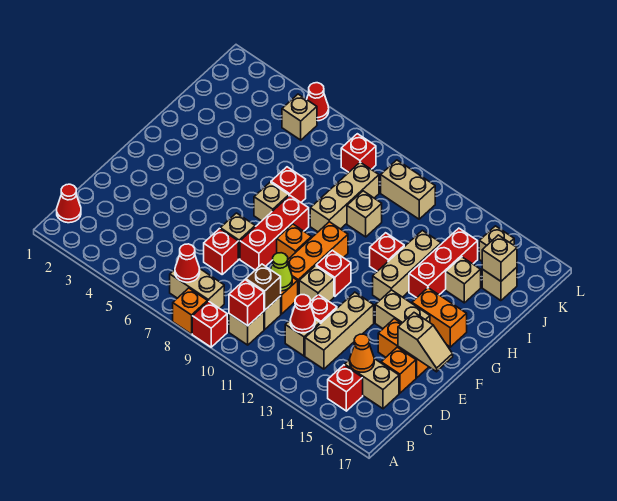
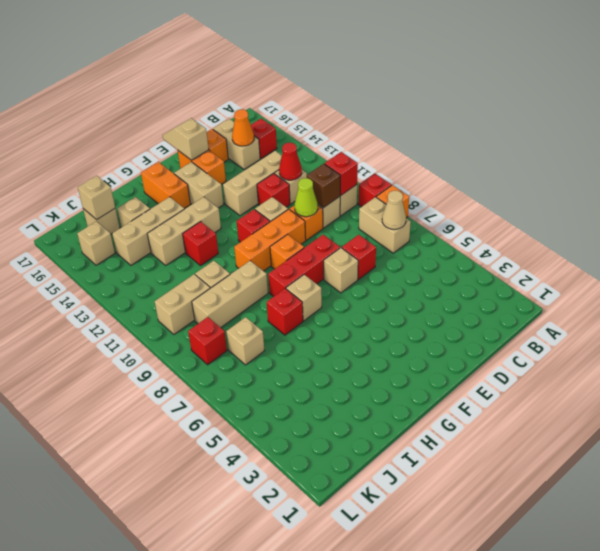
red cone B1 level 1 -> none
red cone B7 level 2 -> tan cone B7 level 2
red brick H14:J14 level 1 -> tan brick H14:J14 level 1
tan brick K5 level 1 -> tan brick J7 level 1
tan brick K10:K11 level 1 -> tan brick J10:K10 level 1
red cone L5 level 1 -> none

